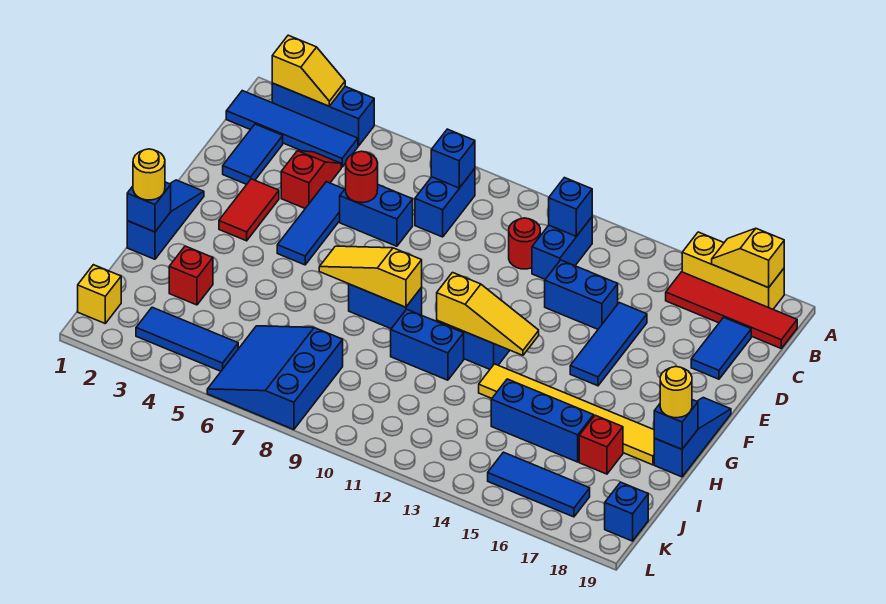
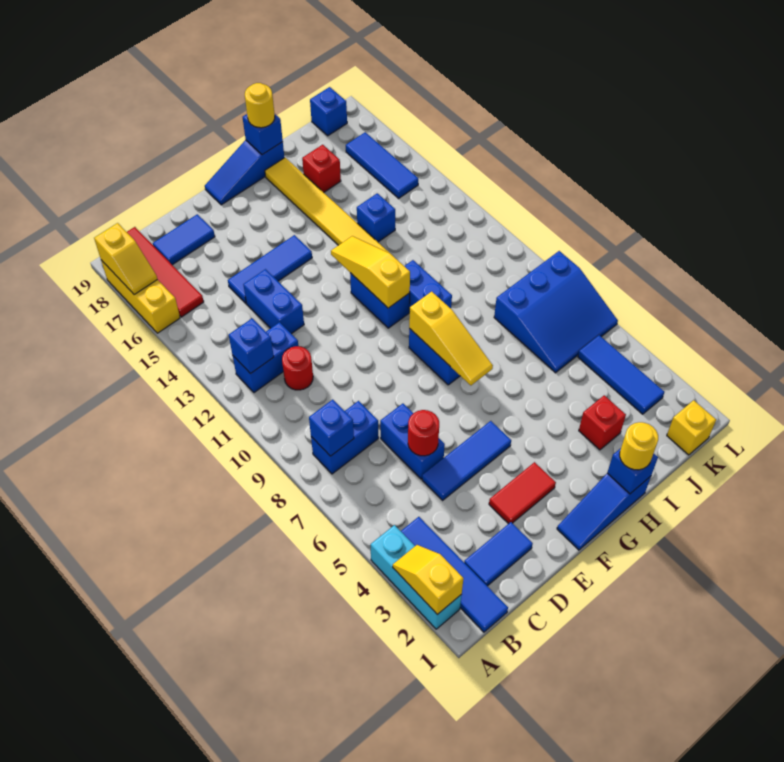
blue brick A2:A4 level 1 -> cyan brick A2:A4 level 1
red slope C4:D4 level 1 top D -> none
blue brick I14:I16 level 1 -> blue brick I14 level 1

